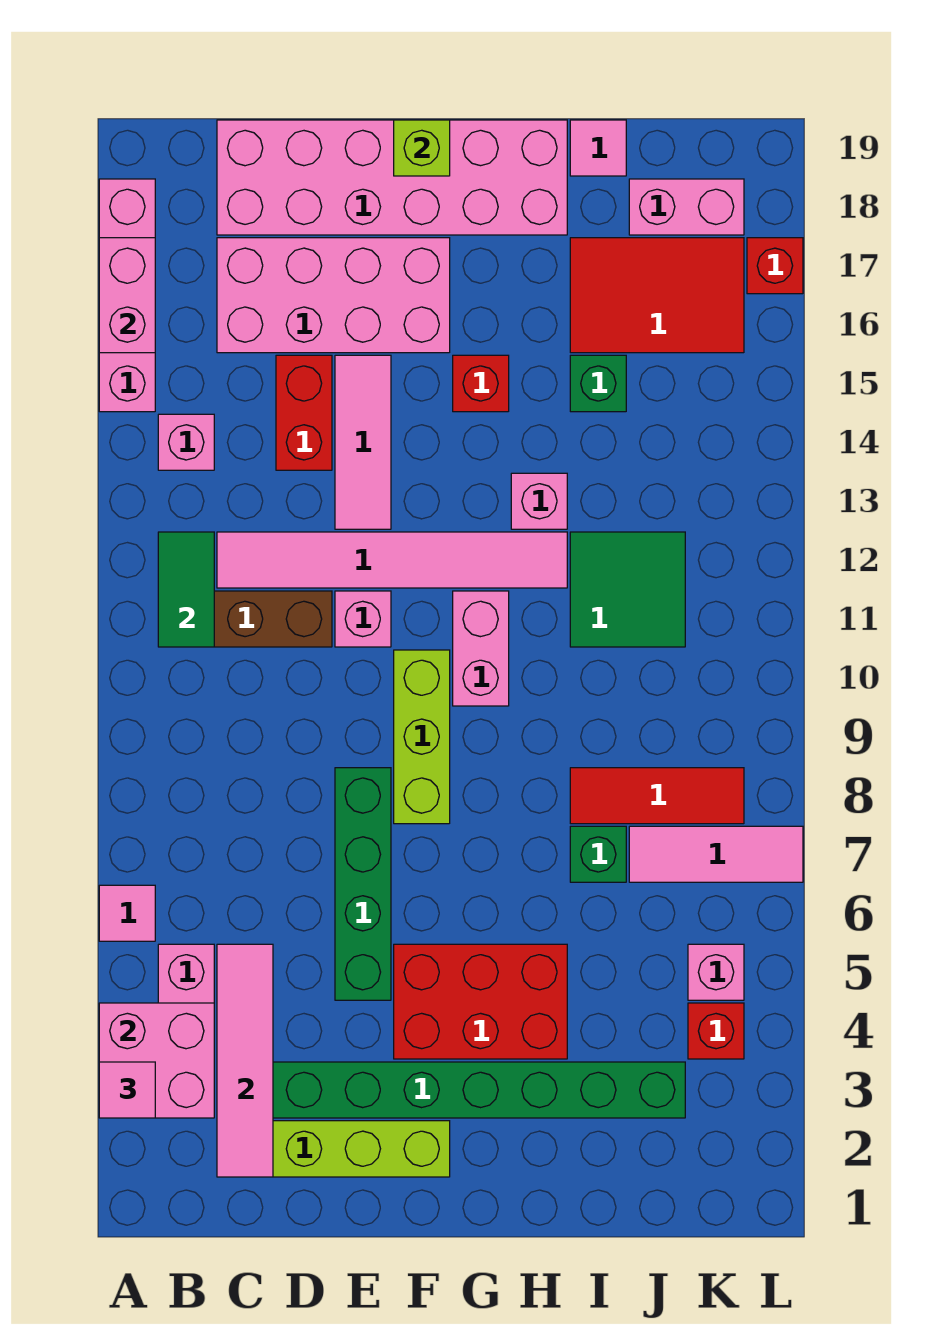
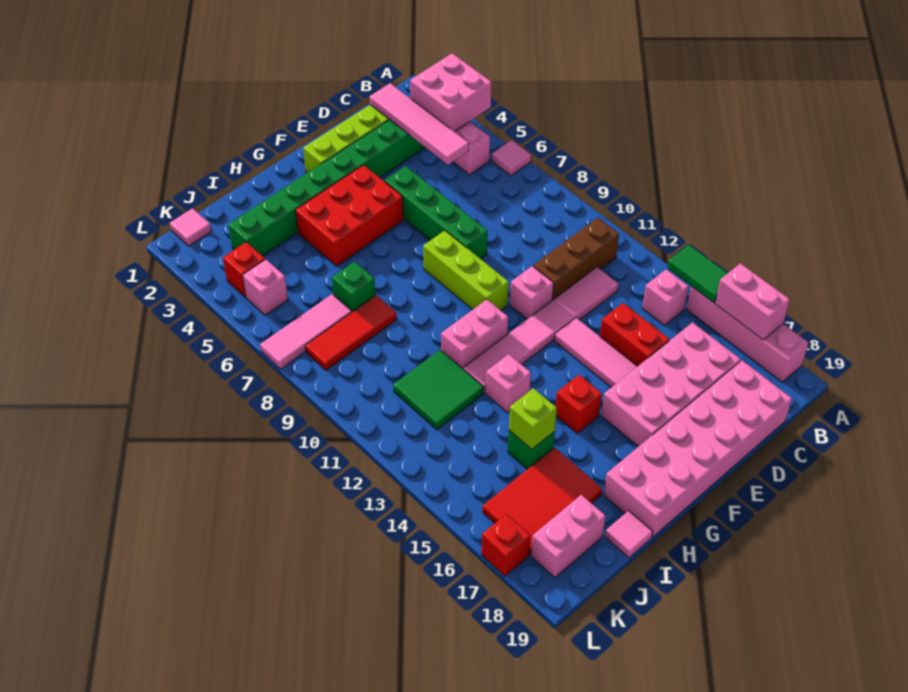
pink tile A3 level 3 -> pink tile K1 level 1
green tile B11:B12 level 2 -> green tile A14:A15 level 2
lime brick F19 level 2 -> lime brick I15 level 2
pink brick G10:G11 level 1 -> pink brick G11:H11 level 1

